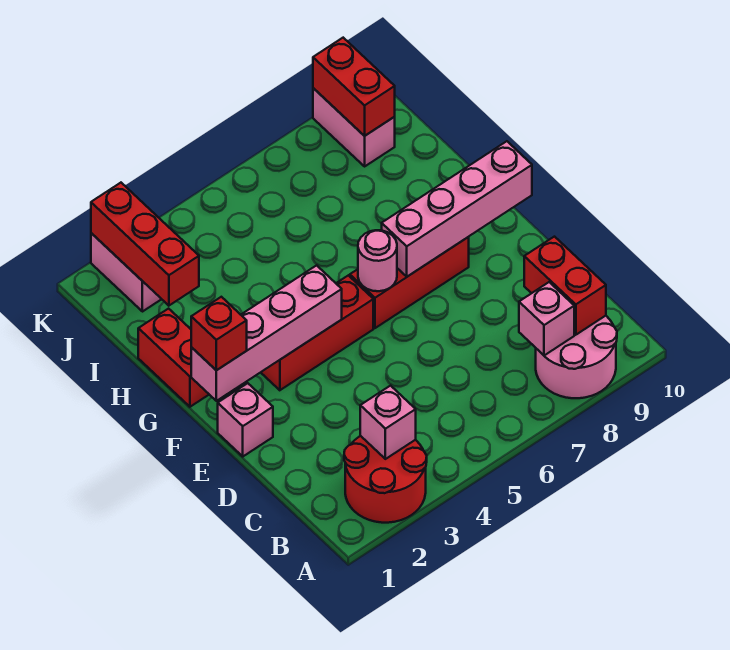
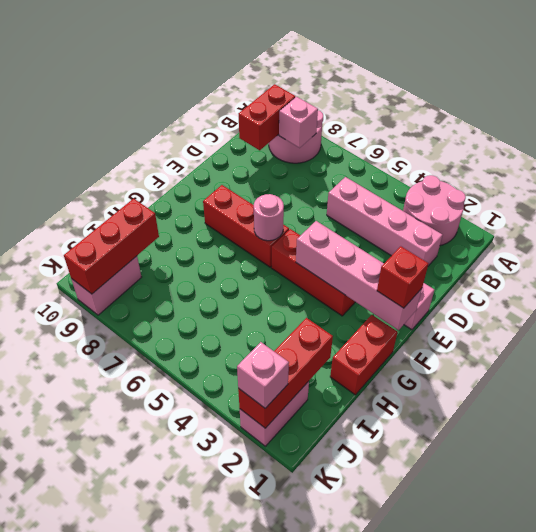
red round brick A2:B3 level 1 -> pink round brick A2:B3 level 1
pink brick B3 level 2 -> pink brick K2 level 3
pink brick F7:F10 level 2 -> pink brick C2:C5 level 1
red brick J9:K9 level 2 -> red brick I9:K9 level 2

